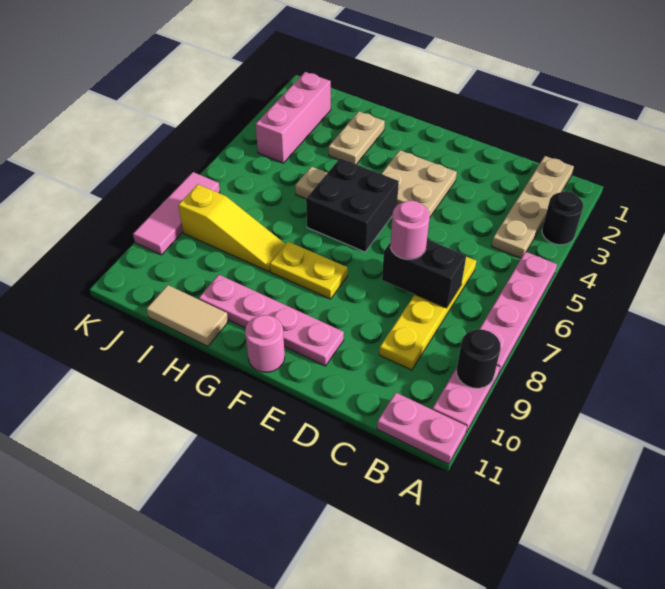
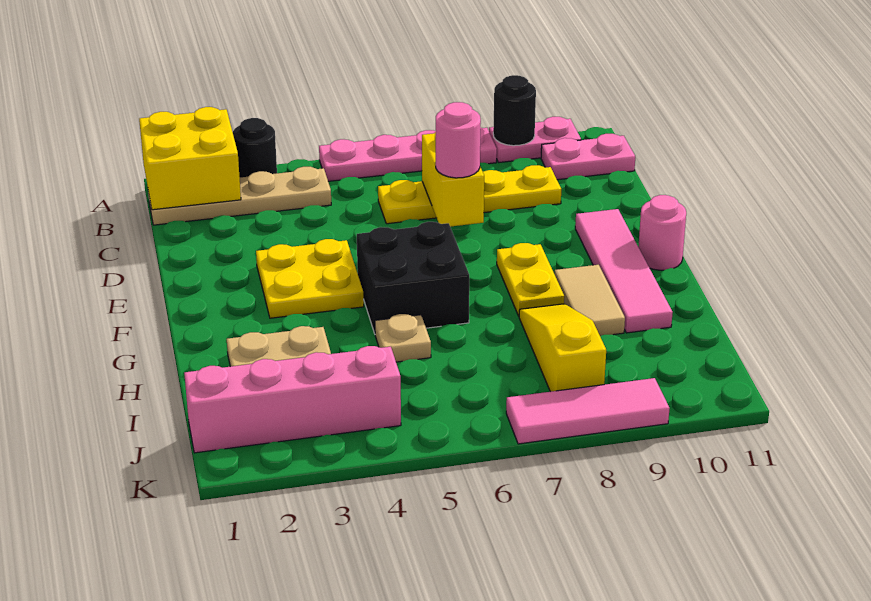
none -> yellow brick A1:B2 level 2
pink plate A11:B11 level 1 -> pink plate B10:B11 level 1
black brick C7:D7 level 2 -> yellow brick C7:D7 level 2
tan plate E3:F4 level 1 -> yellow plate E3:F4 level 1
pink plate E10:H10 level 1 -> pink tile E10:H10 level 1
tan tile H11:I11 level 1 -> tan tile G9:H9 level 1
pink brick J2:J4 level 1 -> pink brick J1:J4 level 1

